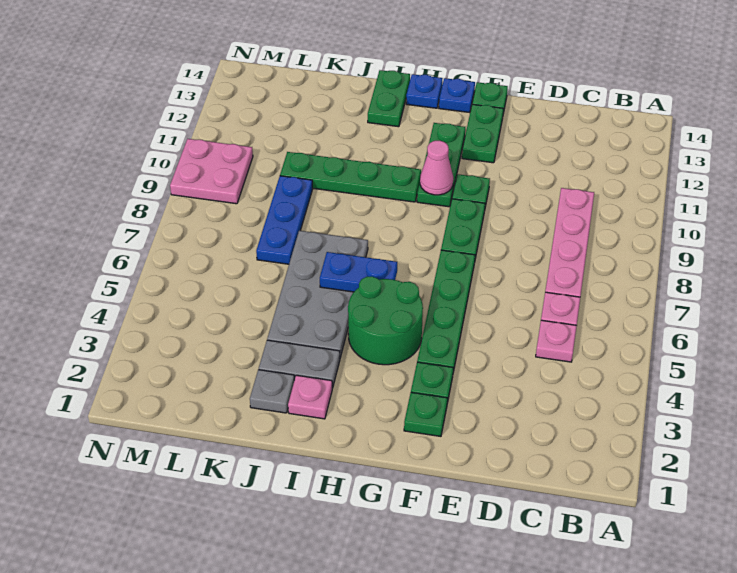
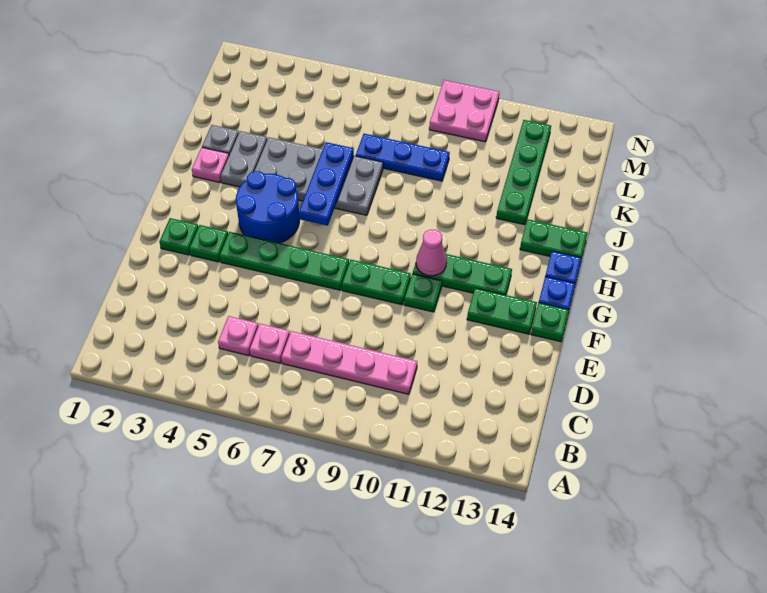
green round brick G4:H5 level 1 -> blue round brick G4:H5 level 1
blue plate H6:I6 level 2 -> blue plate H6:J6 level 2
green plate H10:K10 level 1 -> green plate J12:M12 level 1

